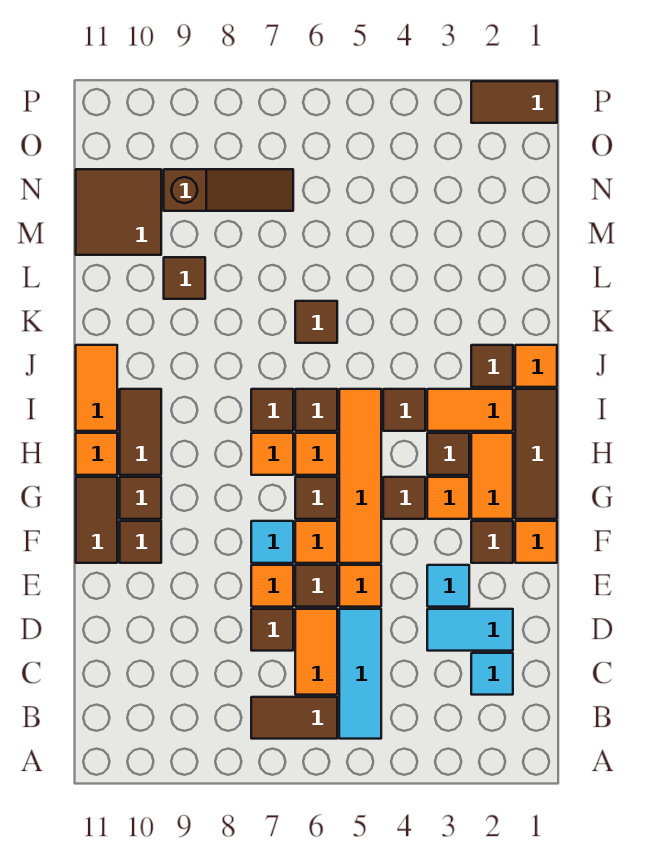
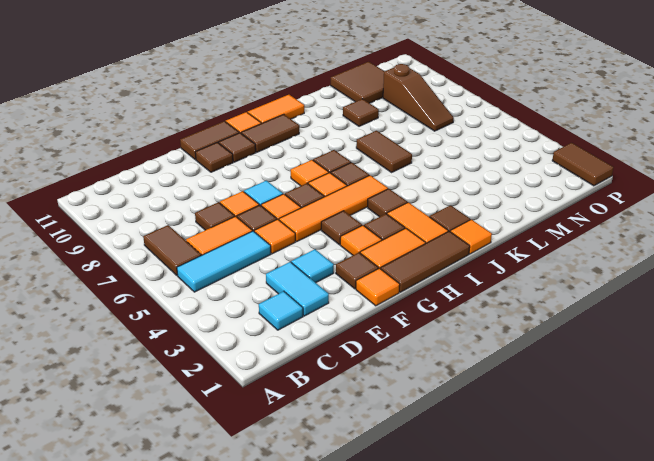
brown tile K6 level 1 -> brown tile K6:K7 level 1

